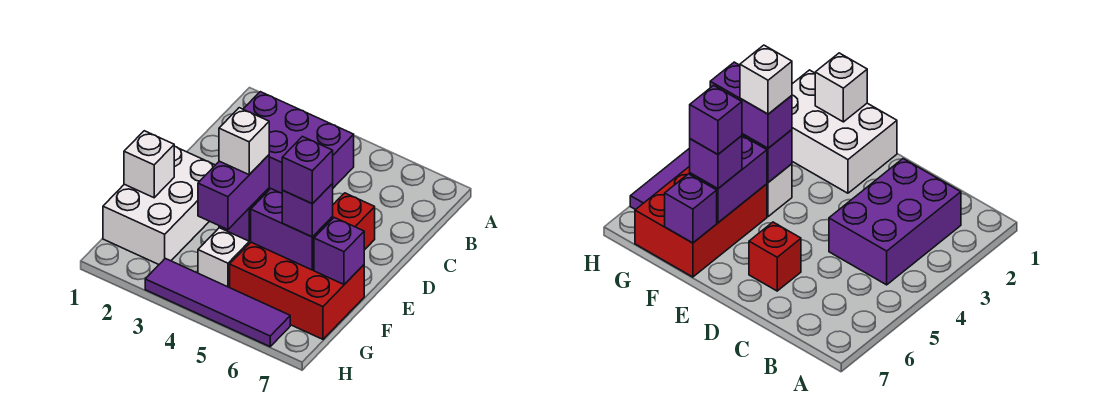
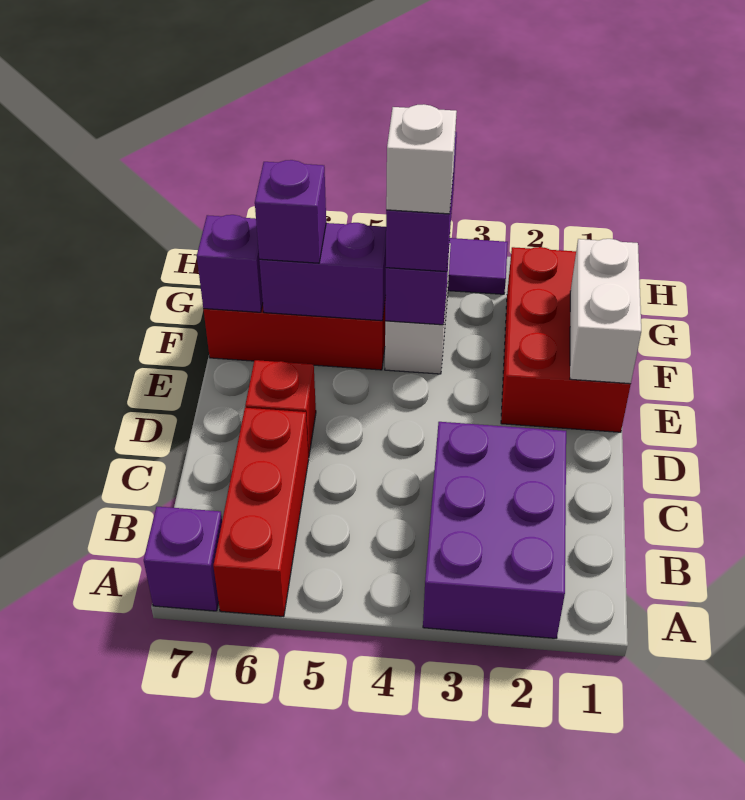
none -> red brick A6:C6 level 1
purple brick B2:C4 level 1 -> purple brick A2:C3 level 1
white brick E1:G2 level 1 -> red brick E1:G2 level 1
white brick F1 level 2 -> white brick E1:F1 level 2
purple brick F6 level 4 -> purple brick A7 level 1

